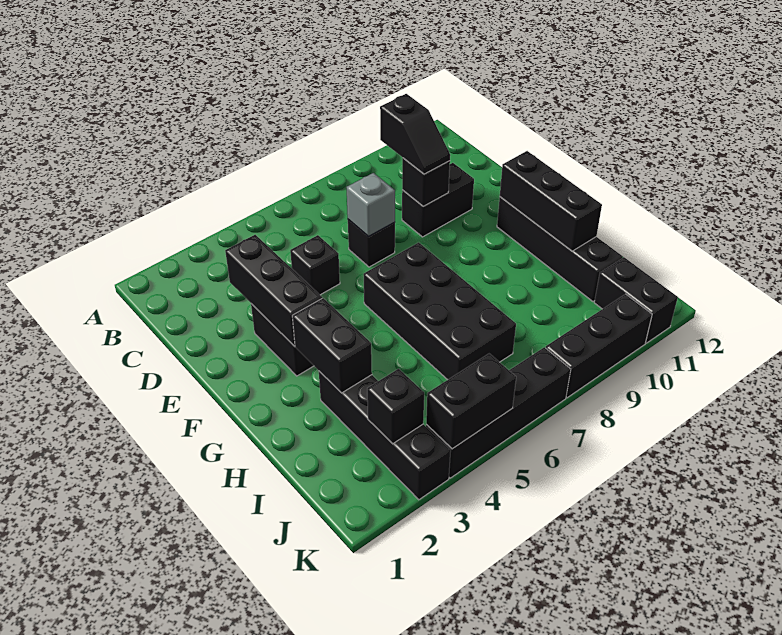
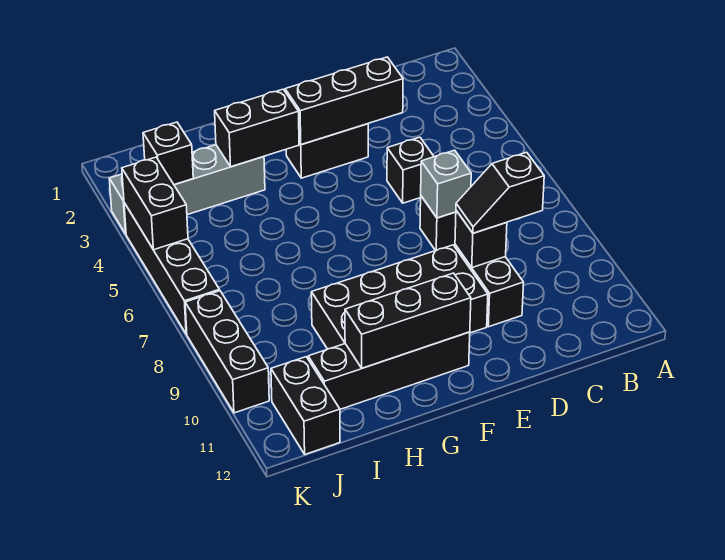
black brick F6:I7 level 1 -> black brick E9:H10 level 1
black brick H3:K3 level 1 -> grey brick H3:K3 level 1
black brick J11:K11 level 1 -> black brick J11:J12 level 1

